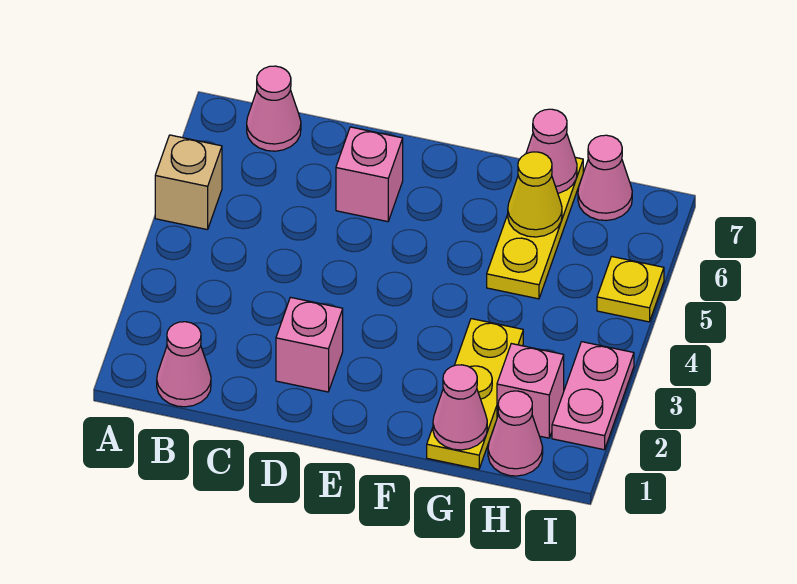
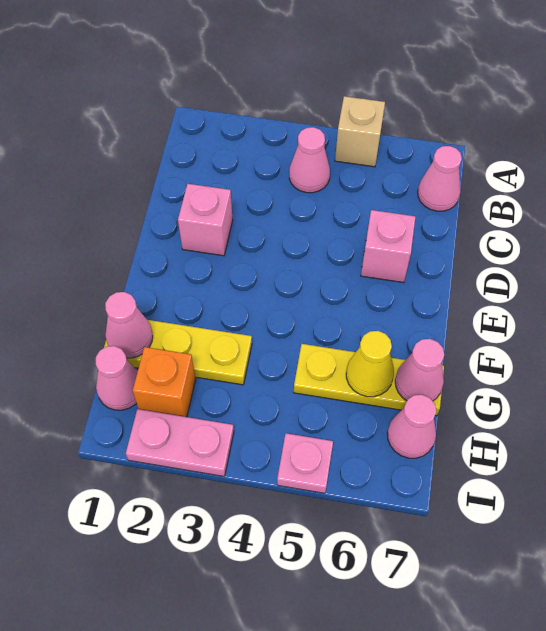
pink cone B1 level 1 -> pink cone B4 level 1
pink brick H2 level 1 -> orange brick H2 level 1
yellow plate I5 level 1 -> pink plate I5 level 1

